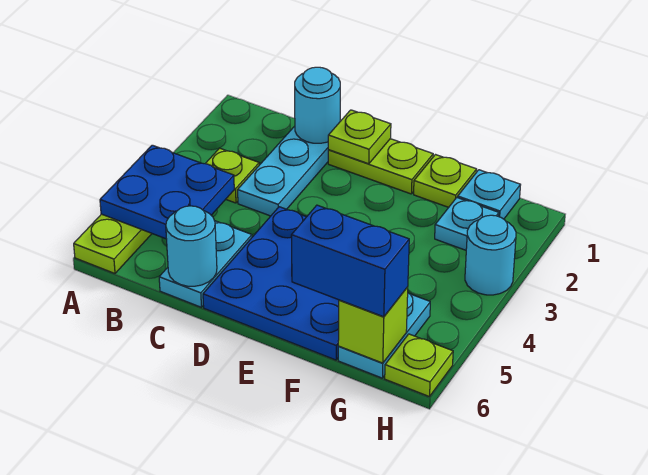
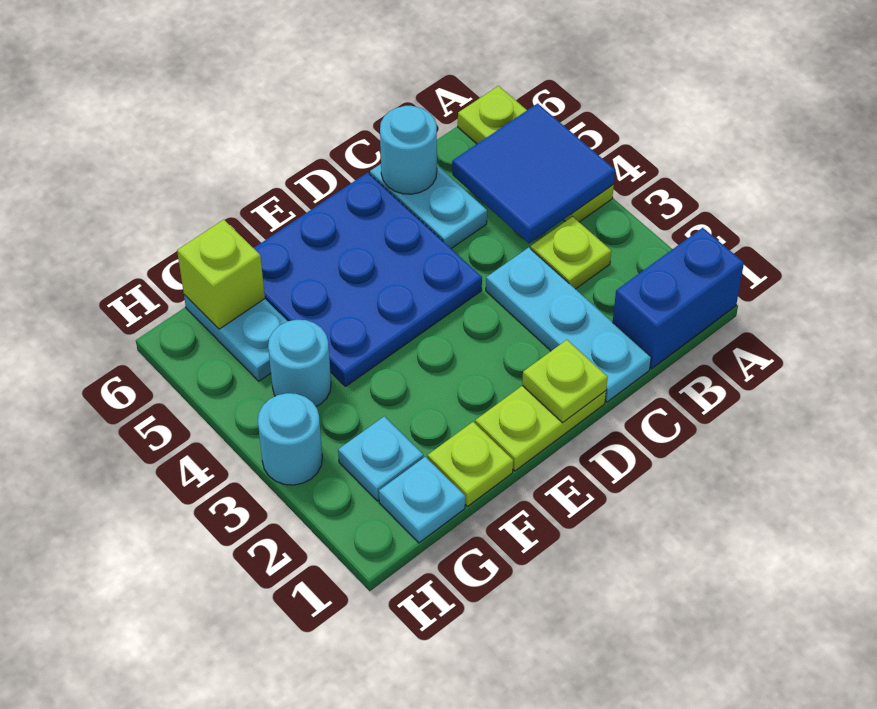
blue plate A4:B5 level 2 -> blue tile A4:B5 level 2
cyan round brick C1 level 2 -> cyan round brick G4 level 1
blue brick F6:G6 level 3 -> blue brick A1:B1 level 1
lime plate H6 level 1 -> none

